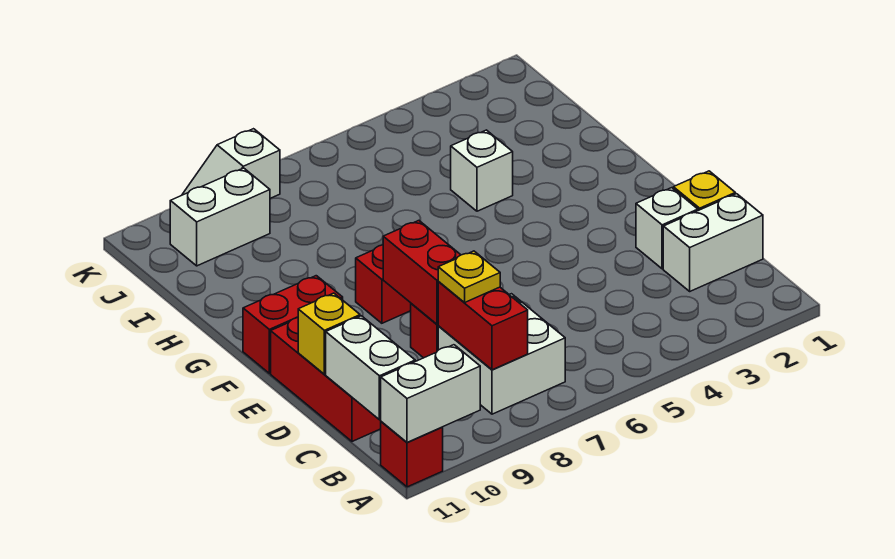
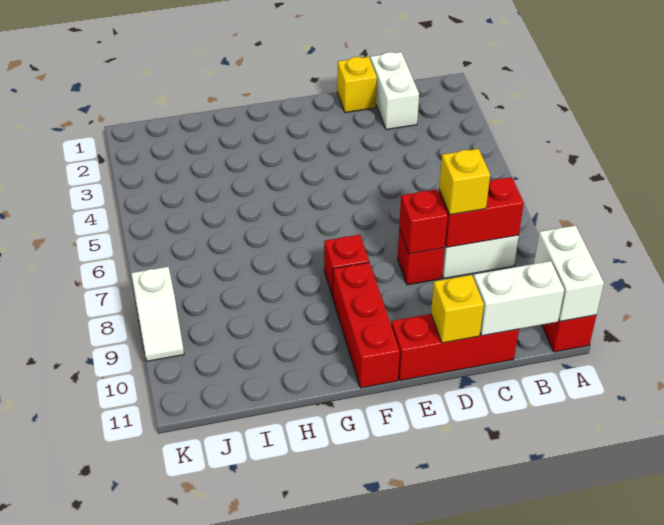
yellow plate C8 level 3 -> yellow brick C8 level 3
white brick D2 level 1 -> none
red brick D8:E8 level 2 -> red brick D8 level 2
red brick F10:F11 level 1 -> red brick F9:F11 level 1
white brick H4 level 1 -> none
white brick J9:J10 level 1 -> none

